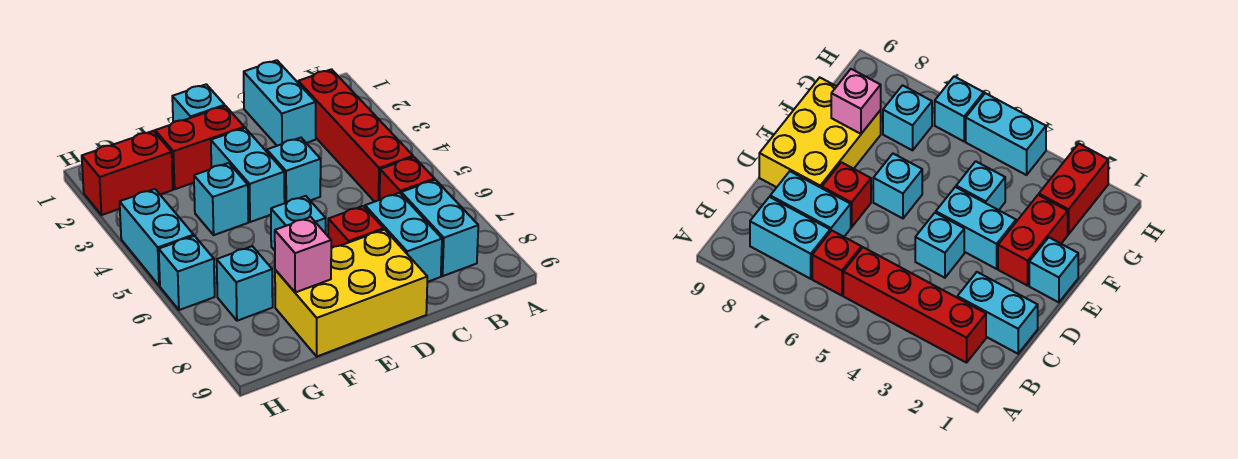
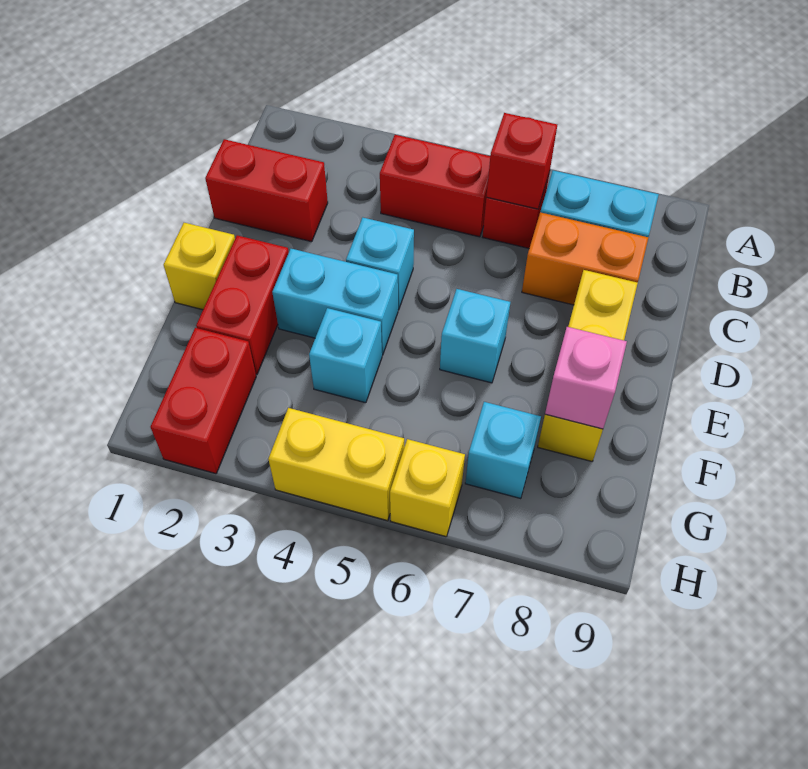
red brick B2:B5 level 1 -> red brick B4:B5 level 1
cyan brick C1:C2 level 1 -> red brick C1:C2 level 1
cyan brick C7:C8 level 1 -> orange brick C7:C8 level 1
red brick D7 level 1 -> red brick B6 level 2
yellow brick D8:F9 level 1 -> yellow brick D8:F8 level 1
cyan brick E1 level 1 -> yellow brick E1 level 1
cyan brick H4:H5 level 1 -> yellow brick H4:H5 level 1
cyan brick H6 level 1 -> yellow brick H6 level 1

